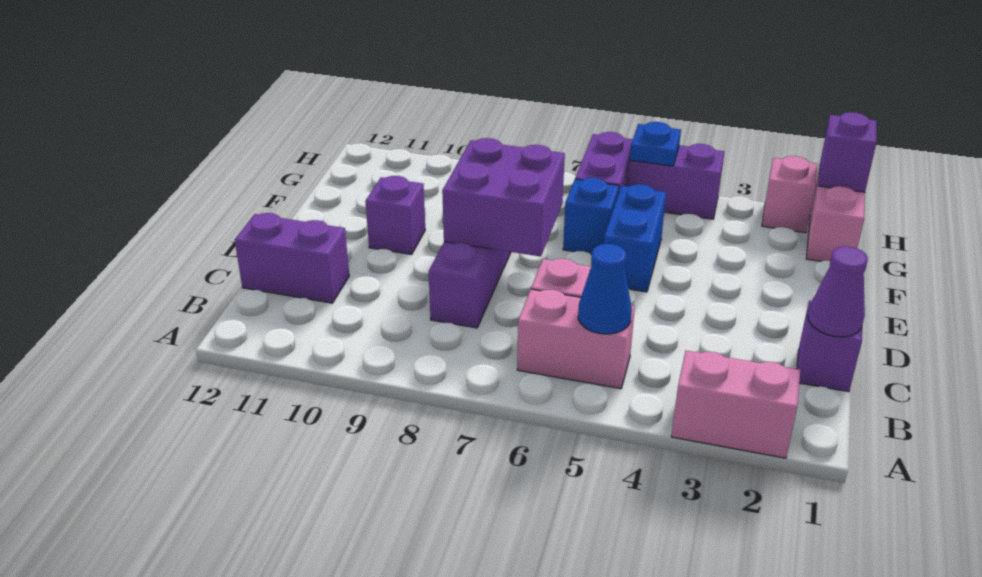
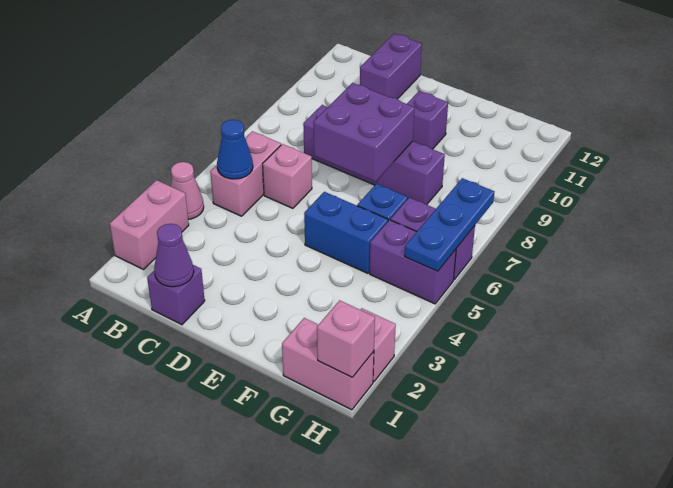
none -> pink cone A4 level 1
purple brick H1 level 2 -> pink brick H1 level 2
purple brick H4:H5 level 1 -> purple brick G5:H5 level 1
blue plate H5 level 2 -> blue plate H5:H7 level 2

